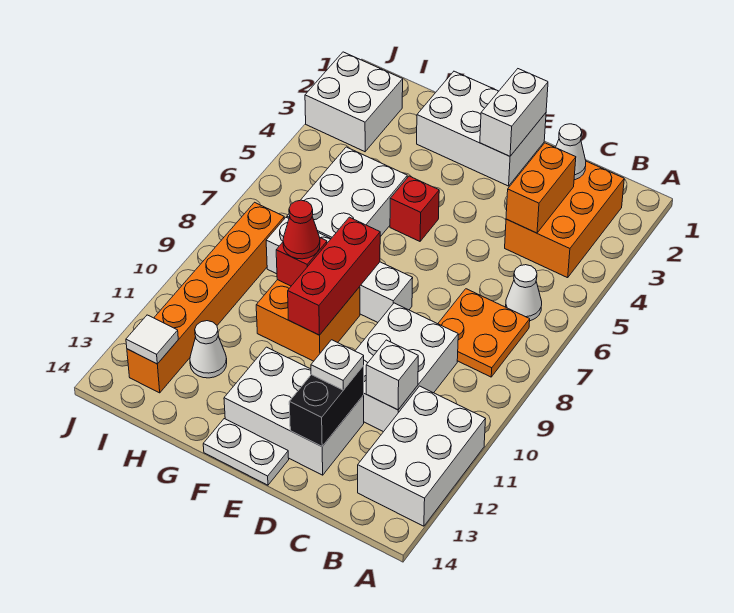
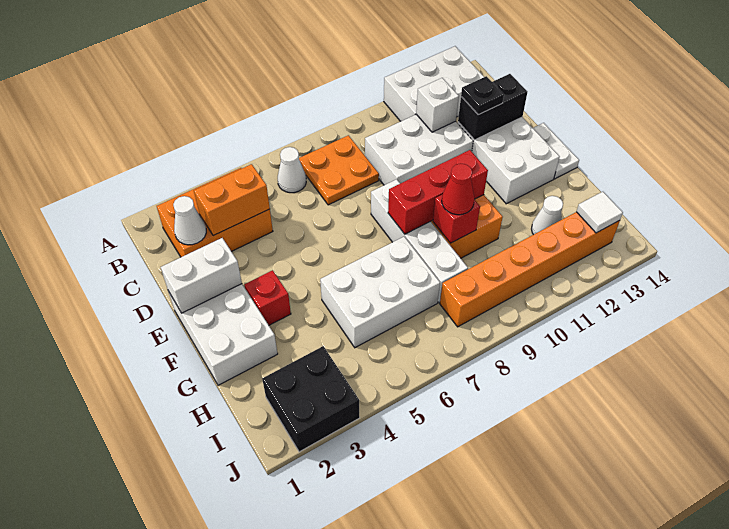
white plate D12 level 3 -> black plate D12 level 3
red brick F5 level 1 -> red brick F3 level 1
white brick I2:J3 level 1 -> black brick I2:J3 level 1

